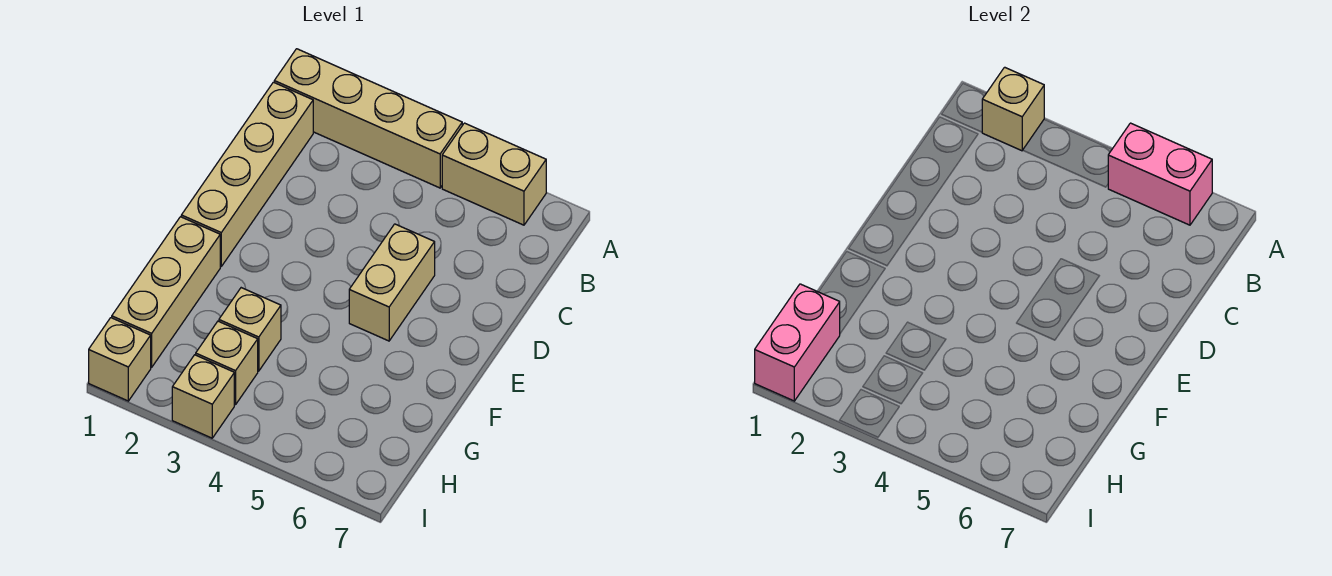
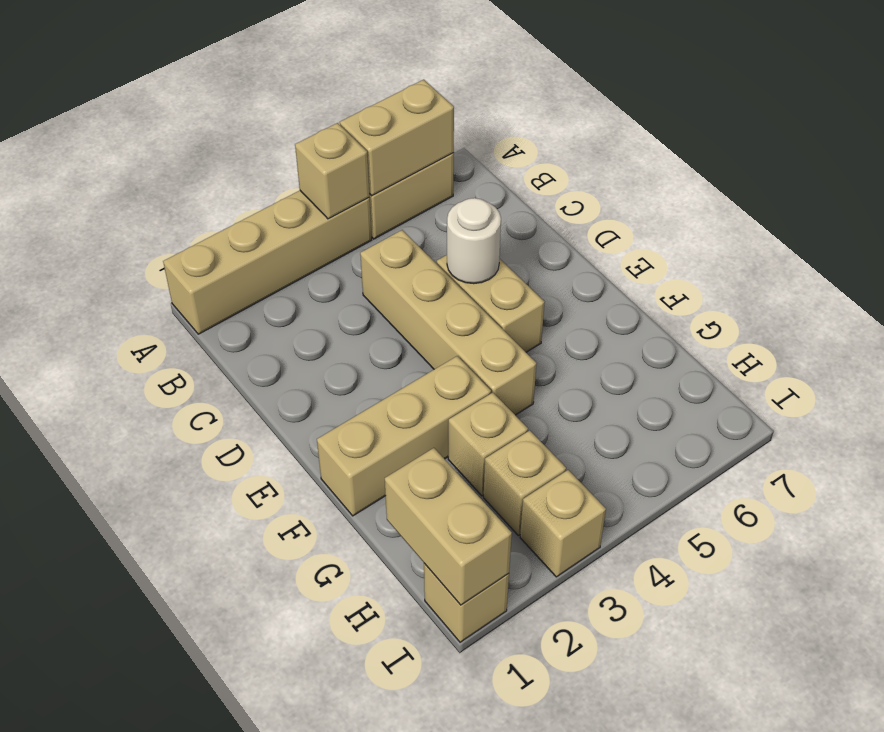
tan brick A2 level 2 -> tan brick A4 level 2
pink brick A5:A6 level 2 -> tan brick A5:A6 level 2
tan brick B1:E1 level 1 -> tan brick C4:F4 level 1
none -> white round brick D5 level 2
tan brick F1:H1 level 1 -> tan brick F1:F3 level 1
pink brick H1:I1 level 2 -> tan brick H1:I1 level 2

